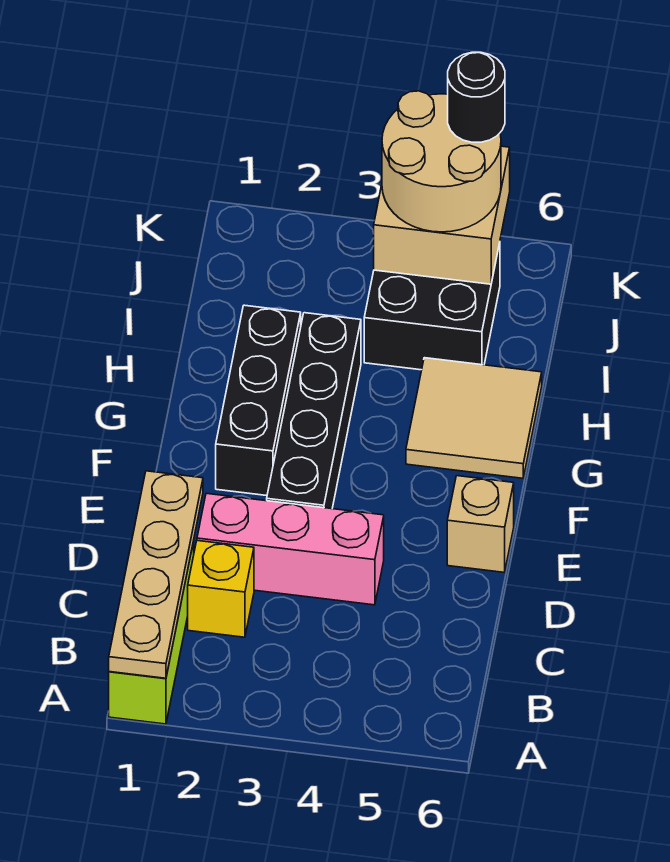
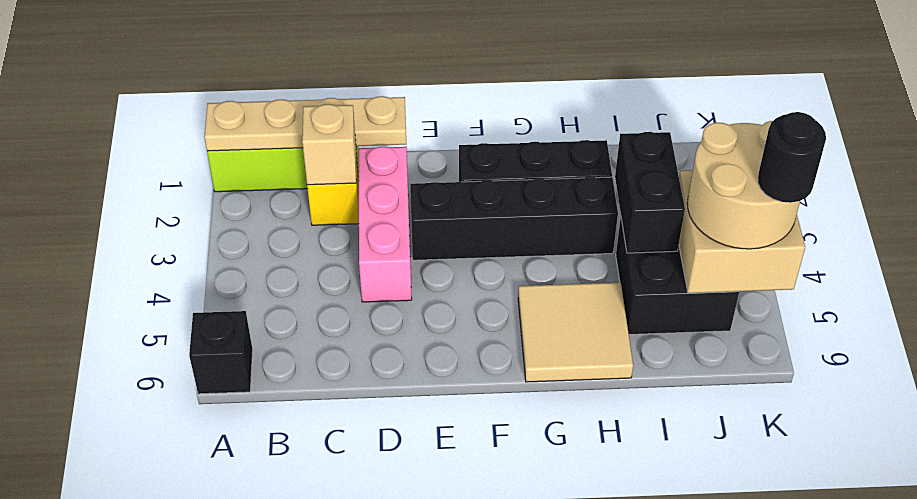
none -> black brick A6 level 1
tan brick E6 level 1 -> tan brick C2 level 2
none -> black brick I3:I4 level 2

